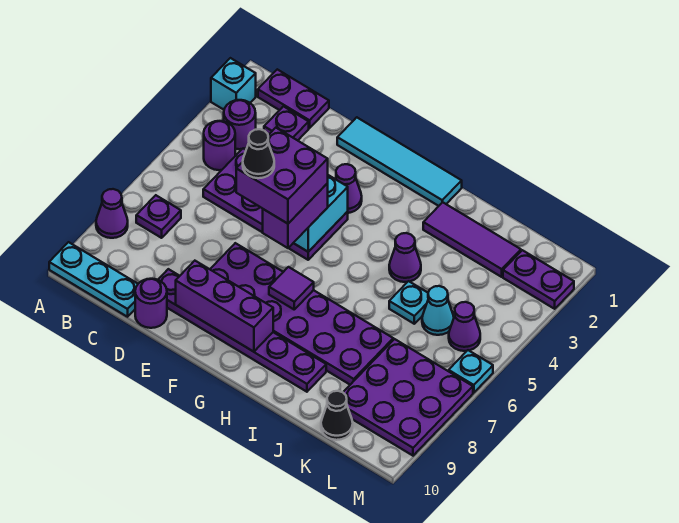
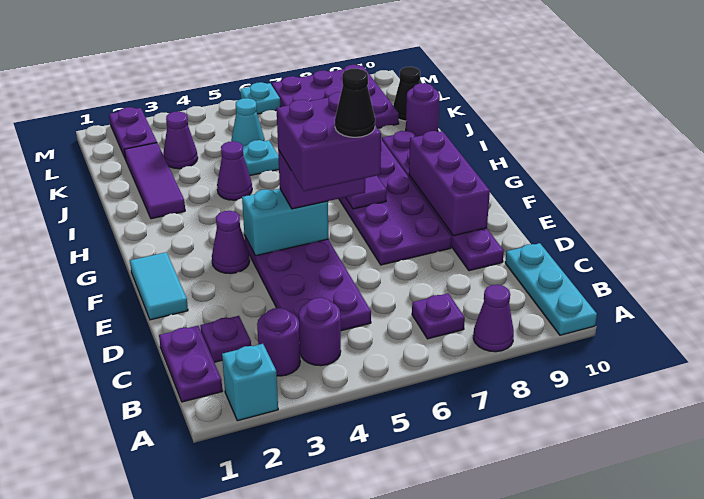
purple round brick D10 level 1 -> purple round brick J10 level 1
cyan tile E1:H1 level 1 -> cyan tile E1:F1 level 1
purple cone L5 level 1 -> purple cone K3 level 1

